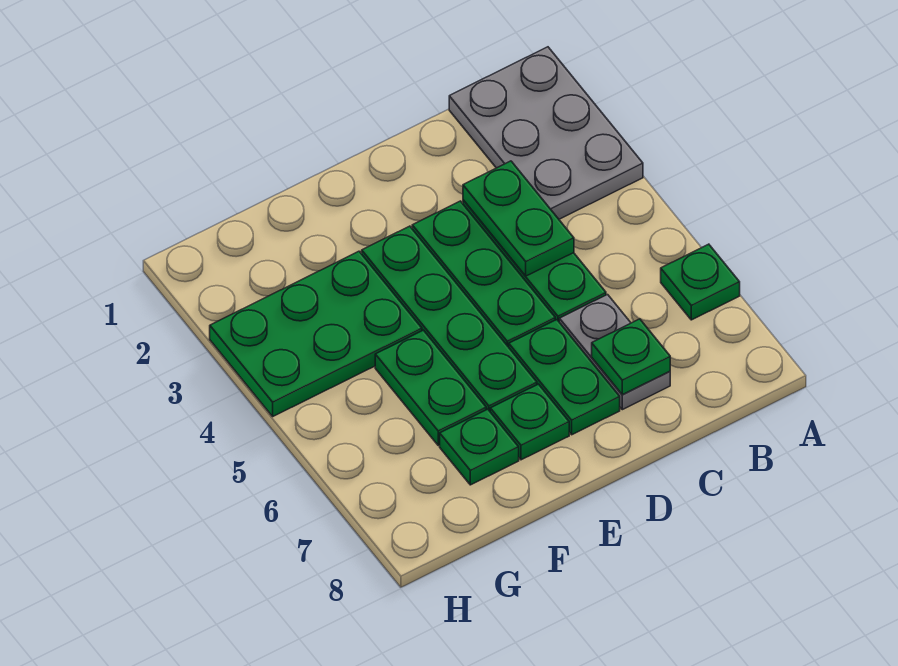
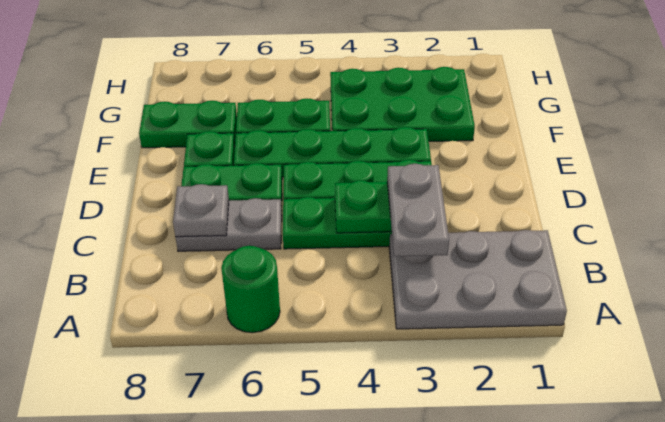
green plate A6 level 1 -> green round brick A6 level 1
none -> grey plate B3:C3 level 3
green plate C7 level 2 -> grey plate C7 level 2
green plate F3:H4 level 1 -> green plate F2:G4 level 1
green plate F7 level 1 -> green plate F7:F8 level 1

